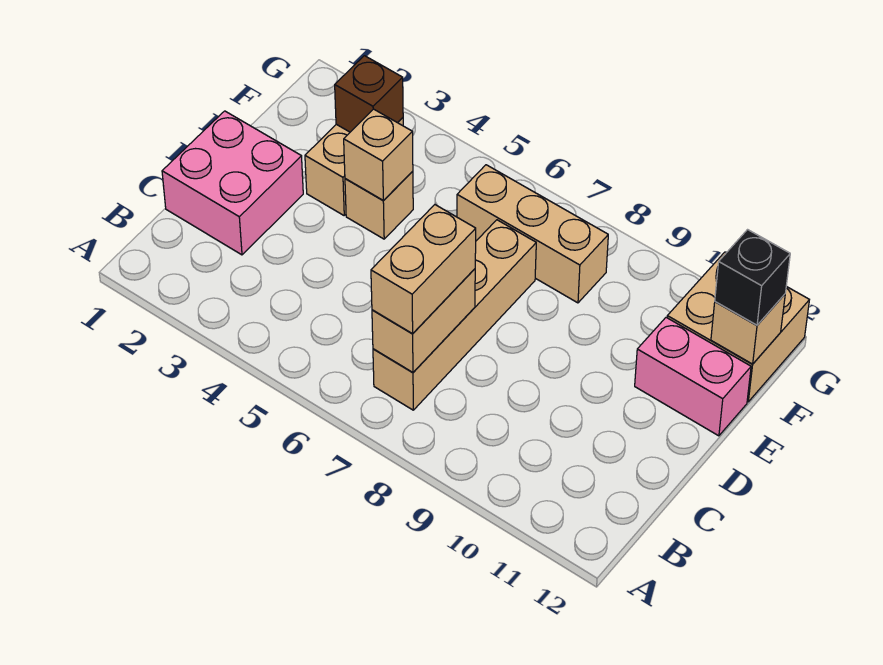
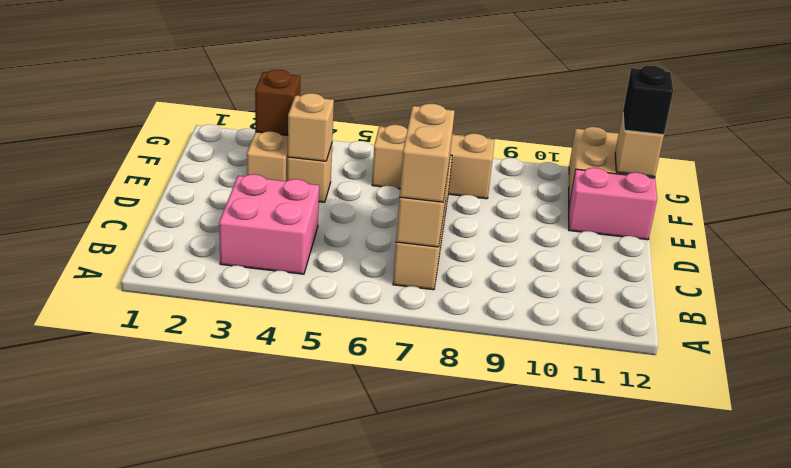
pink brick C1:D2 level 1 -> pink brick B3:C4 level 1

